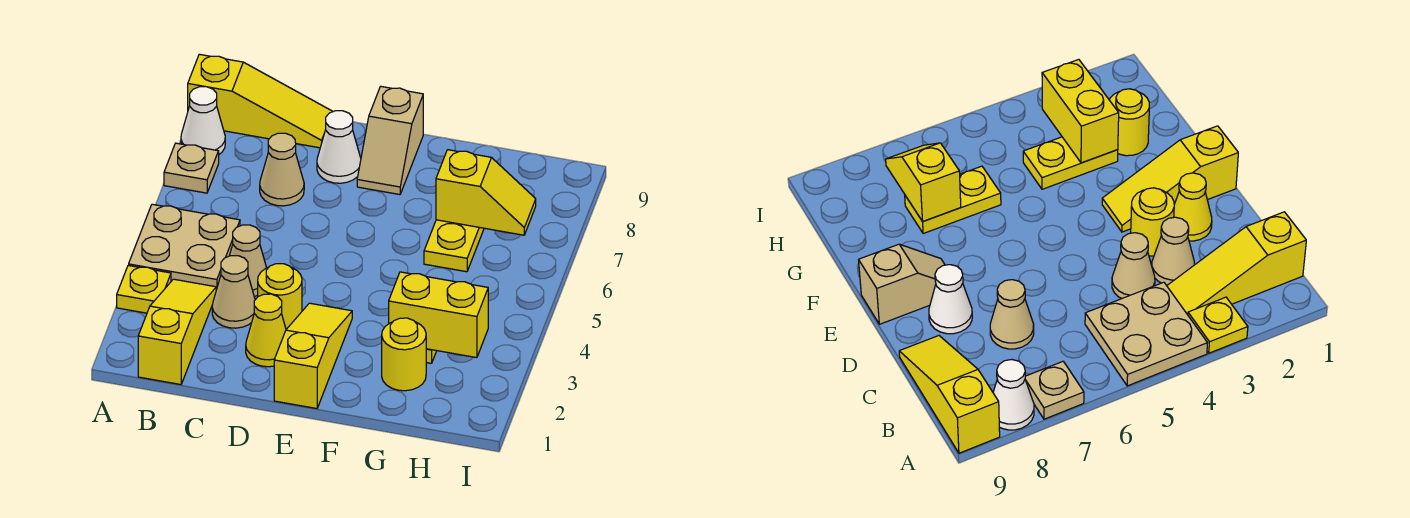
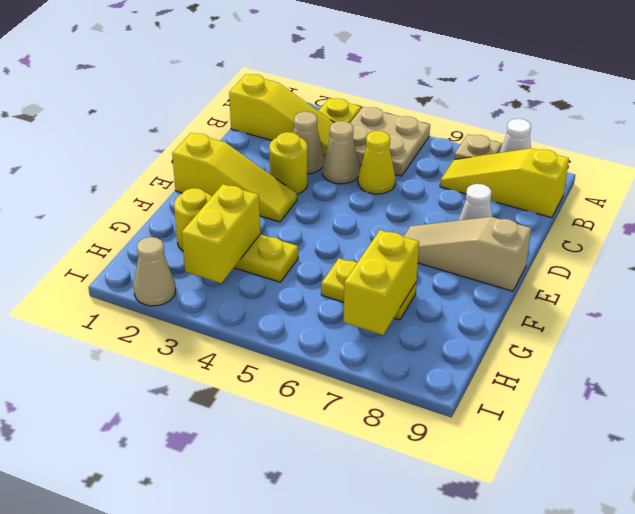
yellow slope A9:C9 level 1 top A -> yellow slope B7:B9 level 1 top 9
tan cone C7 level 1 -> tan cone I2 level 1
yellow cone D2 level 1 -> yellow cone C5 level 1
tan slope E8:E9 level 1 top 9 -> tan slope E7:E9 level 1 top 9
yellow slope G7:H7 level 2 top G -> yellow brick G7:H7 level 2

